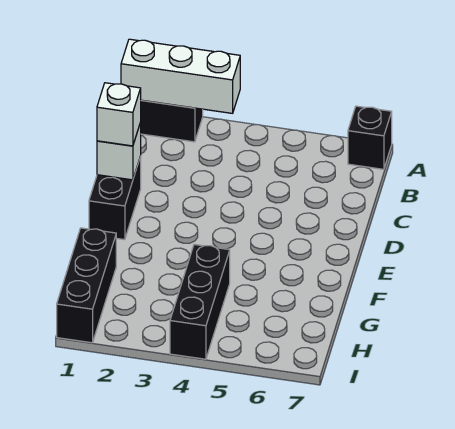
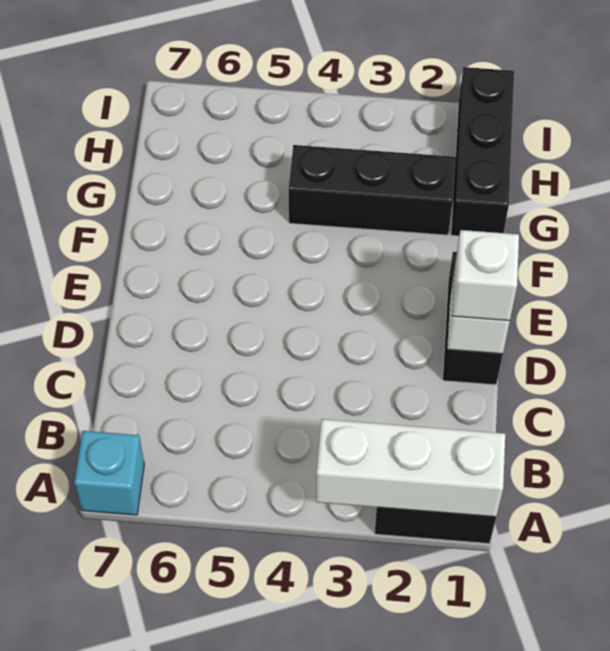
black brick A7 level 1 -> cyan brick A7 level 1
black brick G4:I4 level 1 -> black brick G2:G4 level 1

